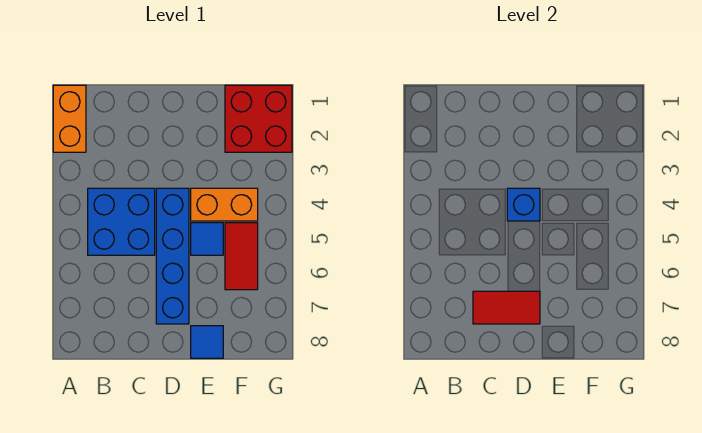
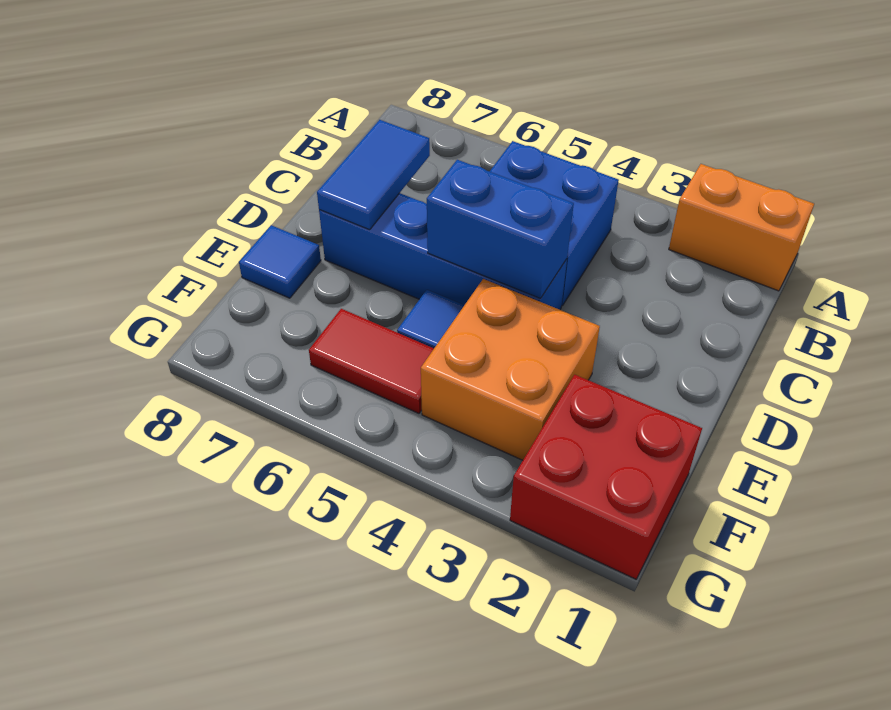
red tile C7:D7 level 2 -> blue tile C7:D7 level 2
blue brick D4 level 2 -> blue brick D4:D5 level 2
orange brick E4:F4 level 1 -> orange brick E3:F4 level 1

